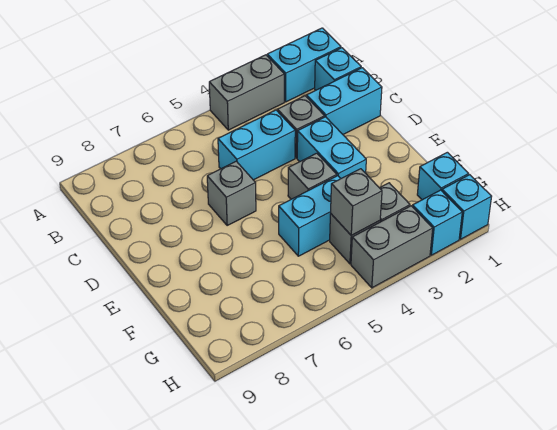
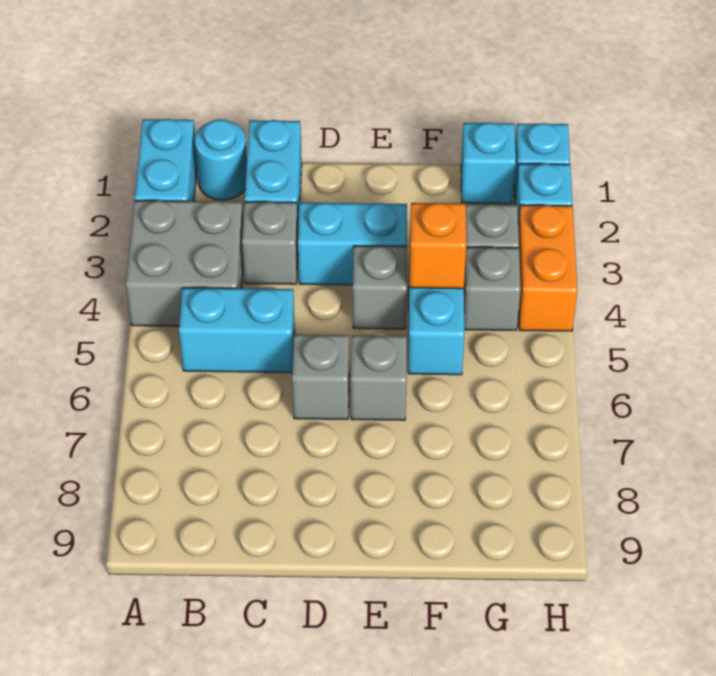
grey brick A3:A4 level 1 -> grey brick A3:B4 level 1
cyan brick B1 level 1 -> cyan round brick B1 level 1
cyan brick C4:C5 level 1 -> cyan brick B5:C5 level 1
none -> orange brick F4 level 2
grey brick G4 level 2 -> grey brick E6 level 1
grey brick H3:H4 level 1 -> orange brick H3:H4 level 1

